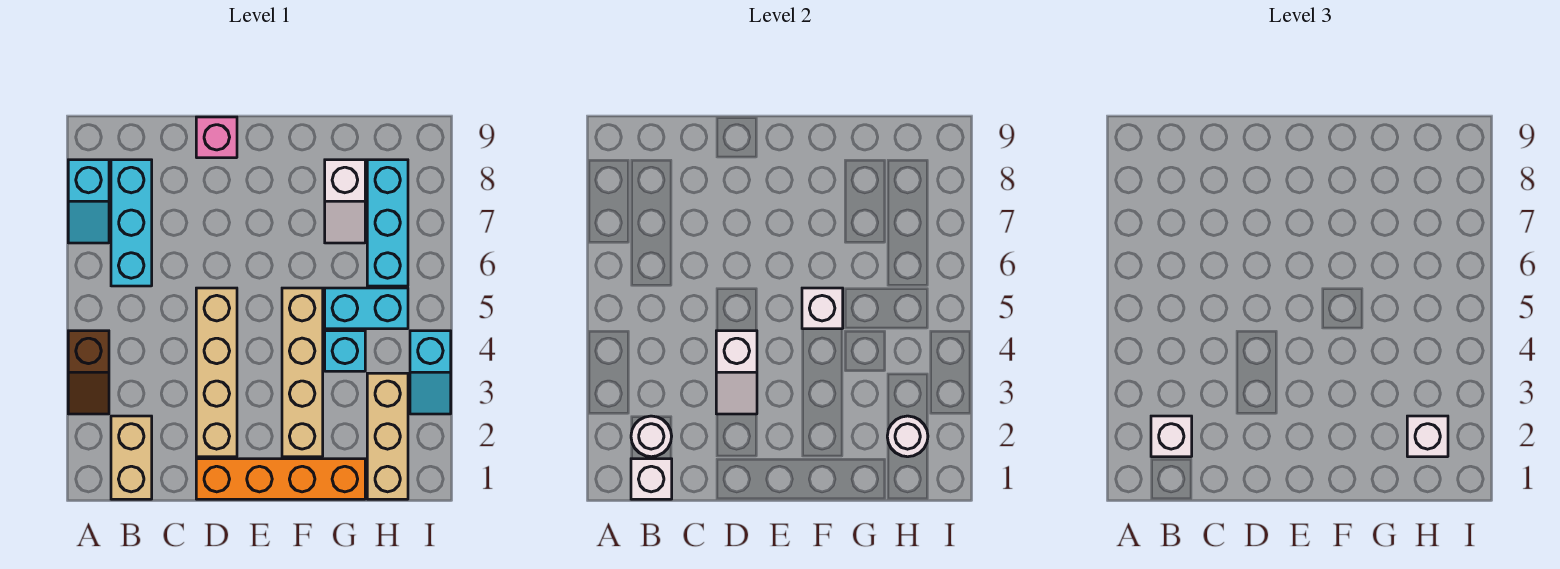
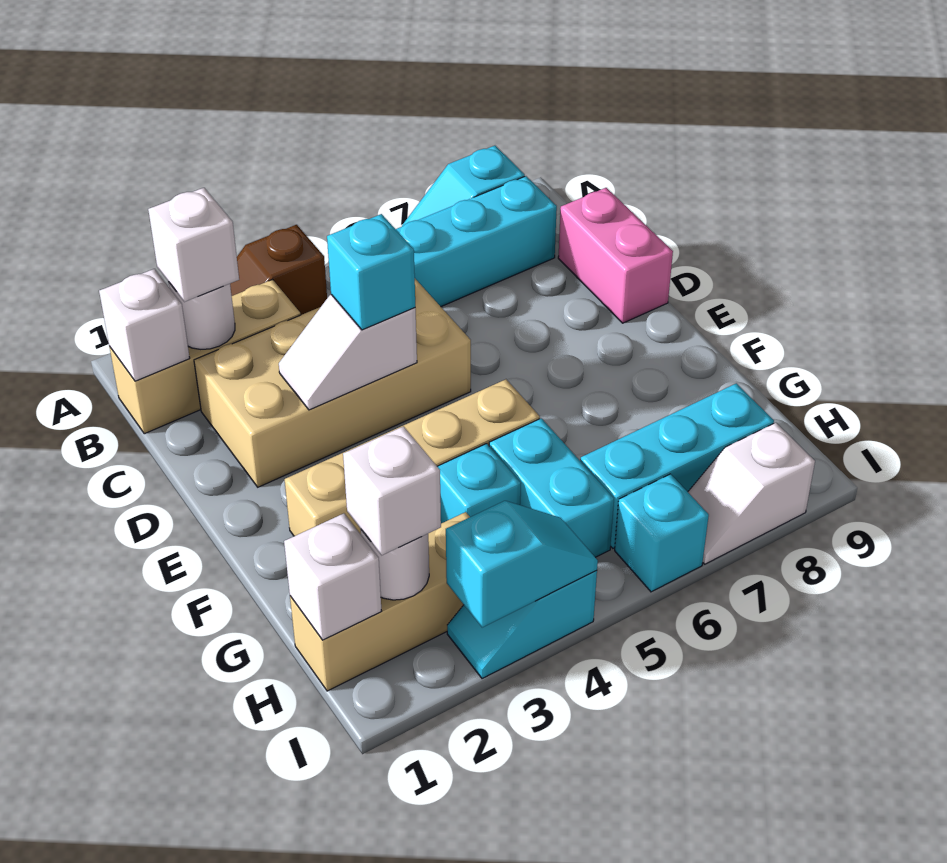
tan brick B1:B2 level 1 -> tan brick B1:B3 level 1
orange brick D1:G1 level 1 -> none
tan brick D2:D5 level 1 -> tan brick C2:D5 level 1
none -> cyan brick D4 level 3
pink brick D9 level 1 -> pink brick C9:D9 level 1
white brick F5 level 2 -> white brick H1 level 2
white slope G7:G8 level 1 top 8 -> white slope I7:I8 level 1 top 8
none -> cyan slope I3:I4 level 2 top 3
none -> cyan brick I6 level 1

